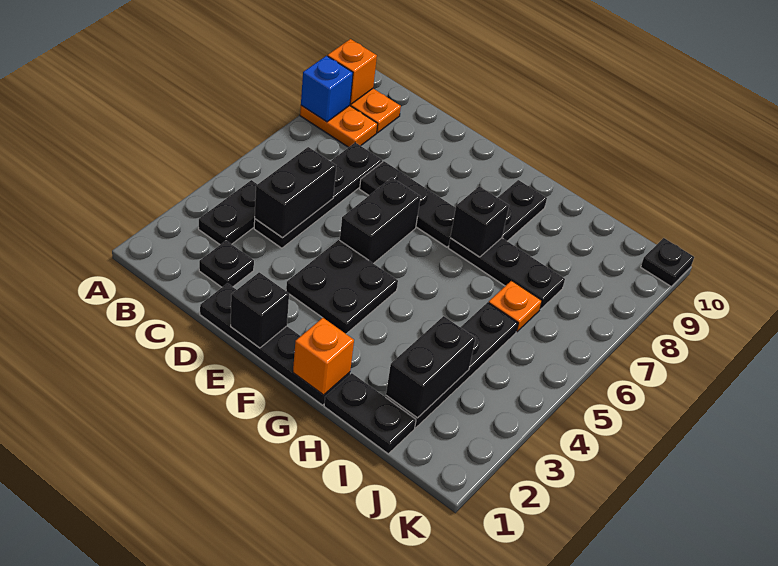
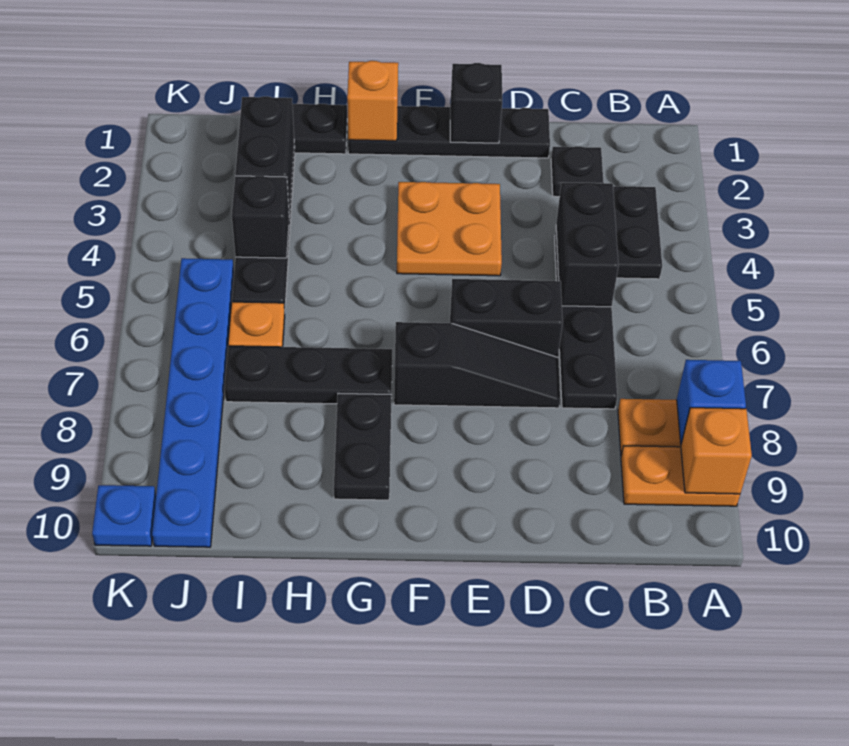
black plate D7:F7 level 1 -> black slope D7:F7 level 1 top F
black plate E3:F4 level 1 -> orange plate E3:F4 level 1
black brick E5:E6 level 1 -> black brick D6:E6 level 1
black brick G7 level 2 -> black brick I4 level 2
none -> blue plate J5:J10 level 1
black plate K10 level 1 -> blue plate K10 level 1

